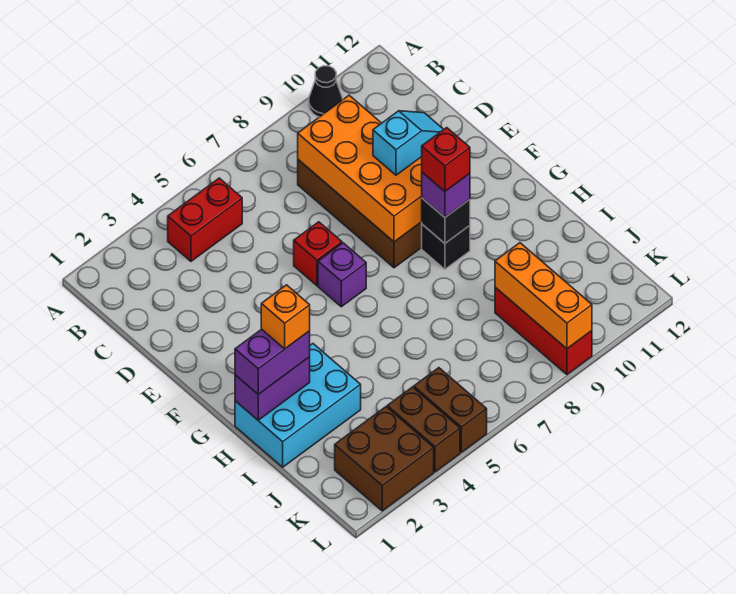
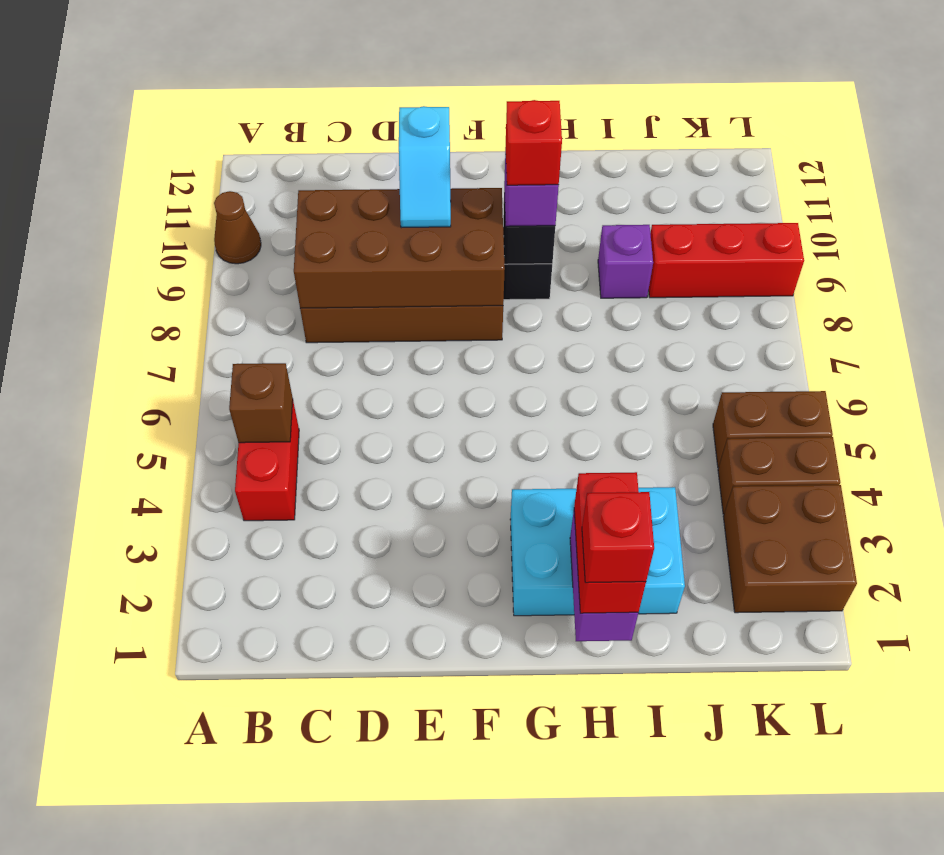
black cone A10 level 1 -> brown cone A10 level 1
none -> brown brick B5 level 2
orange brick C8:F9 level 2 -> brown brick C8:F9 level 2
red brick E6 level 1 -> red brick H1 level 4
cyan slope E9:E10 level 3 top 9 -> cyan slope E9:E10 level 3 top 10
purple brick F6 level 1 -> purple brick I9 level 1
cyan brick H1:I3 level 1 -> cyan brick G2:I3 level 1
purple brick H1:H2 level 3 -> red brick H1:H2 level 3
orange brick H2 level 4 -> none
orange brick J9:L9 level 2 -> none

